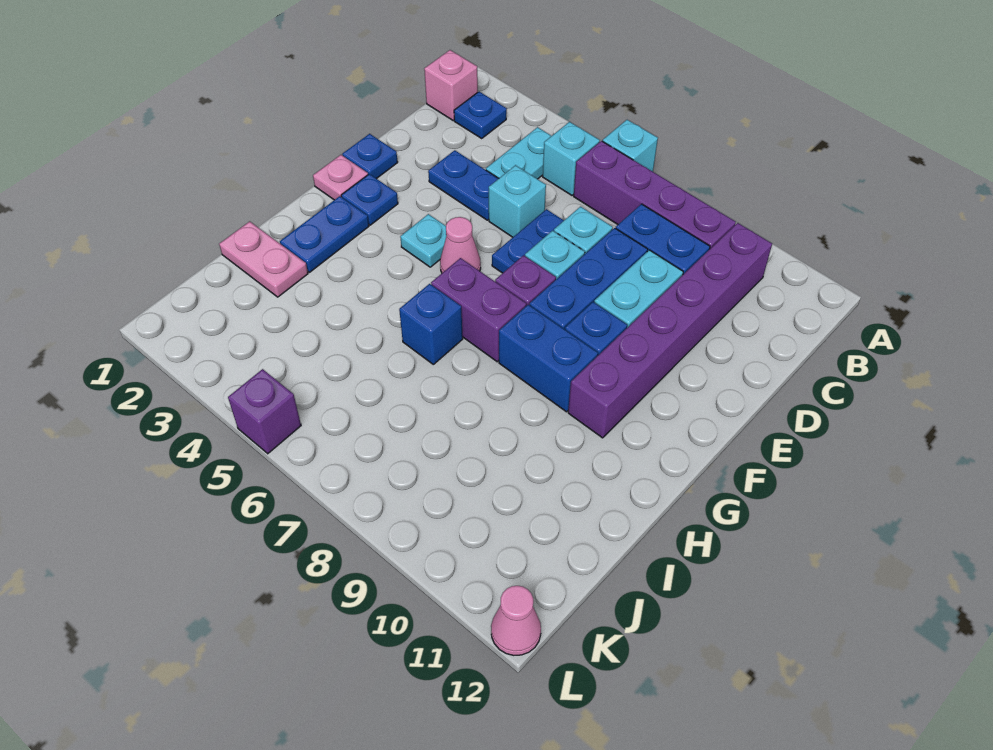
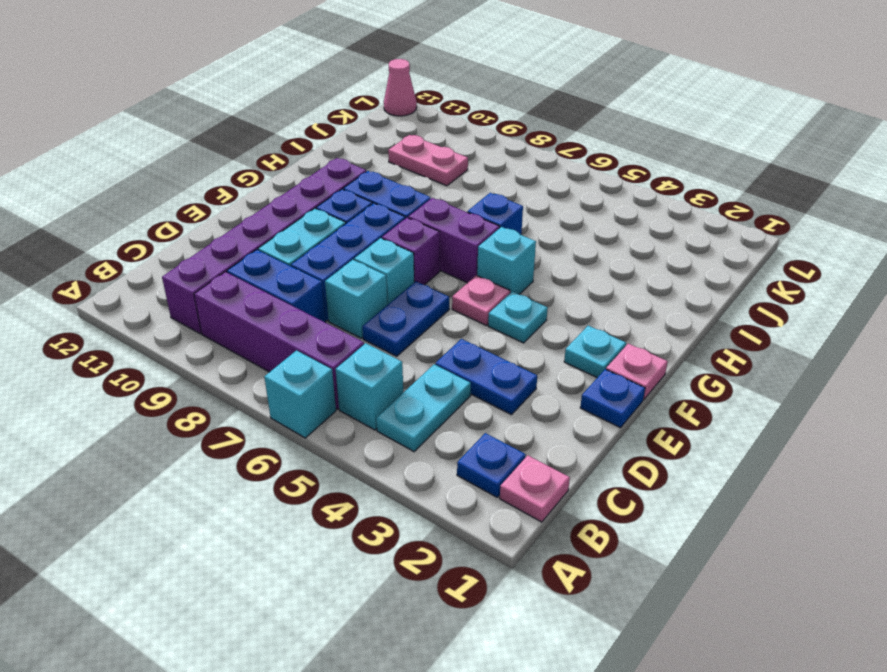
pink brick B1 level 1 -> pink plate B1 level 1
cyan brick D5 level 1 -> cyan brick G5 level 1
blue plate F2 level 1 -> cyan plate F2 level 1
pink cone F5 level 1 -> pink plate F5 level 1
blue plate G2:H2 level 1 -> none
pink plate I1:I2 level 1 -> pink plate J9:J10 level 1
purple brick L5 level 1 -> none

